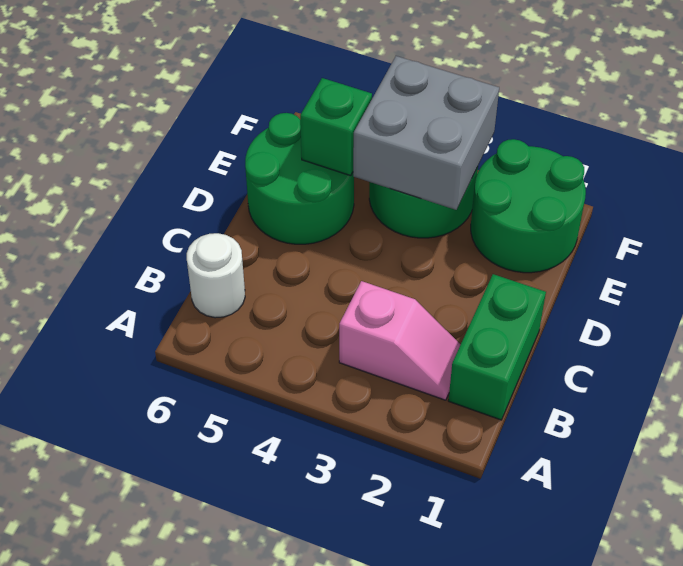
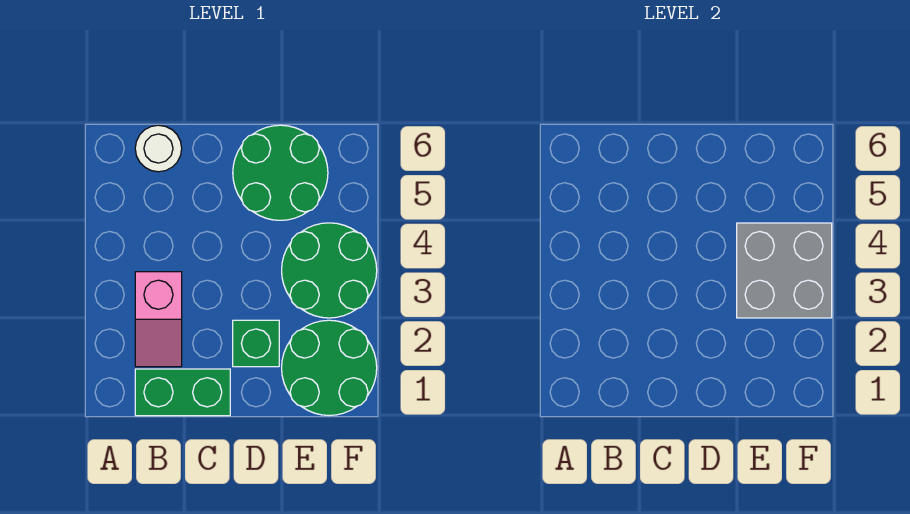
green brick E5 level 2 -> green brick D2 level 1

